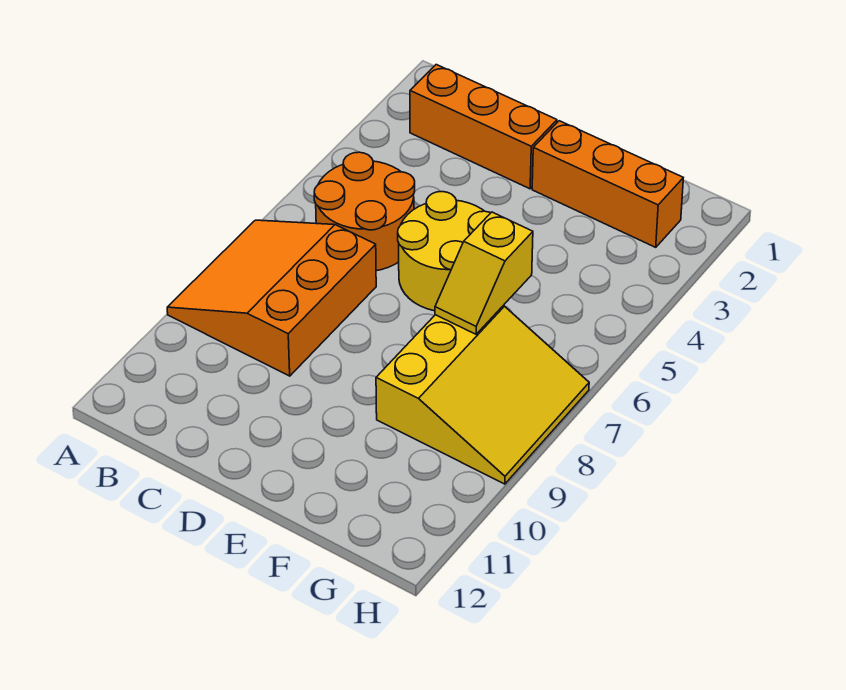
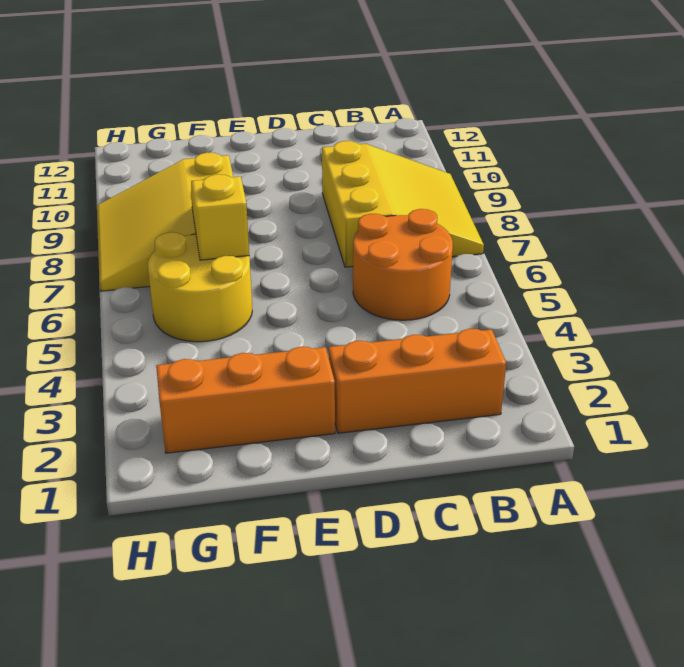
orange slope A7:C9 level 1 top C -> yellow slope A7:C9 level 1 top C
yellow round brick D5:E6 level 1 -> yellow round brick F5:G6 level 1

